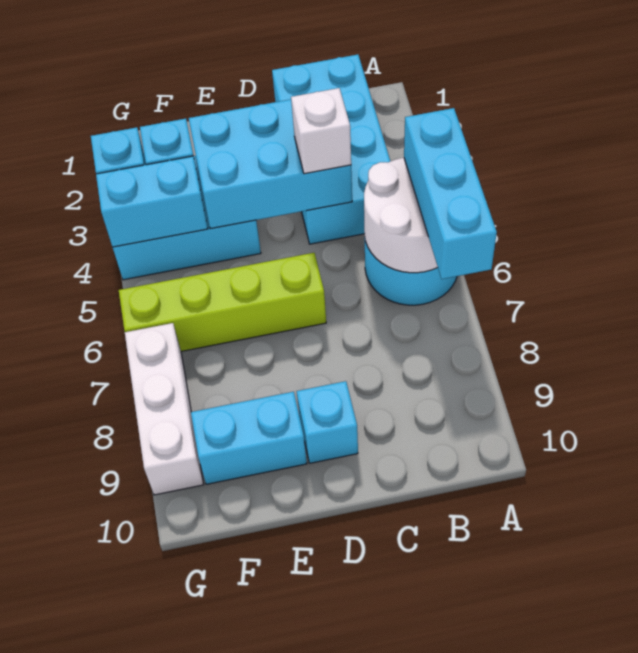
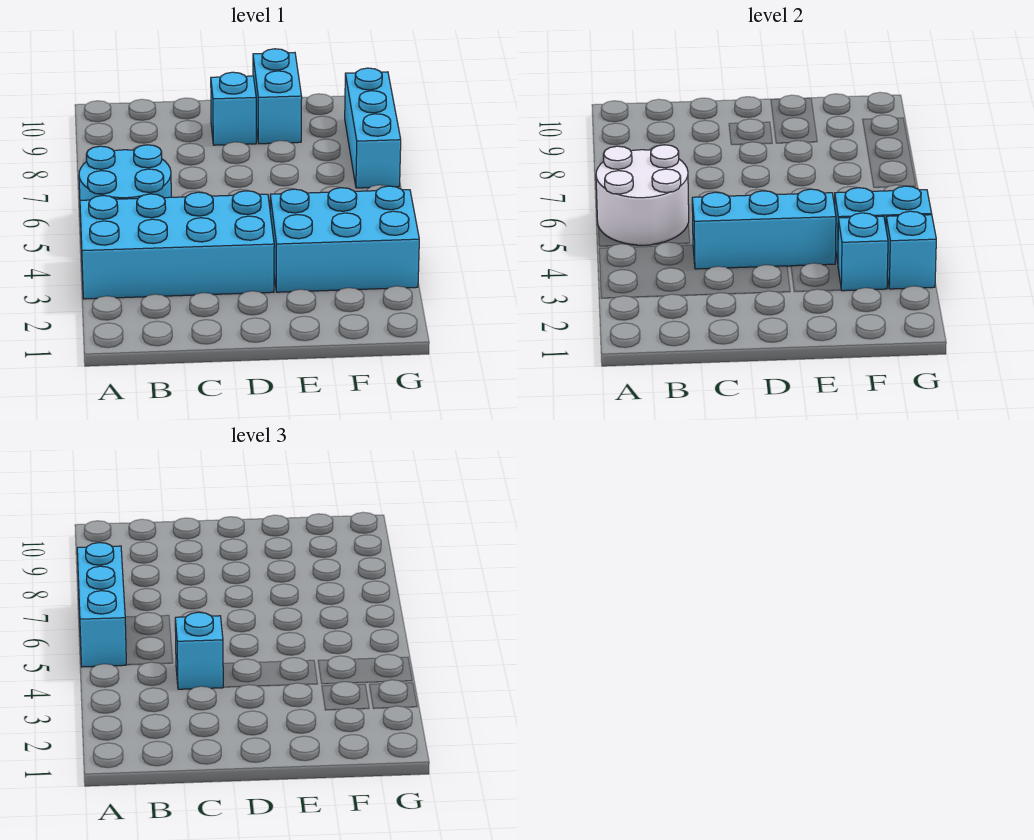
cyan brick B1:C4 level 1 -> cyan brick A3:D4 level 1
cyan brick C3:E4 level 2 -> cyan brick C4:E4 level 2
white brick C4 level 3 -> cyan brick C4 level 3
lime brick D6:G6 level 1 -> none
cyan brick E9:F9 level 1 -> cyan brick E9:E10 level 1
white brick G7:G9 level 1 -> cyan brick G7:G9 level 1

